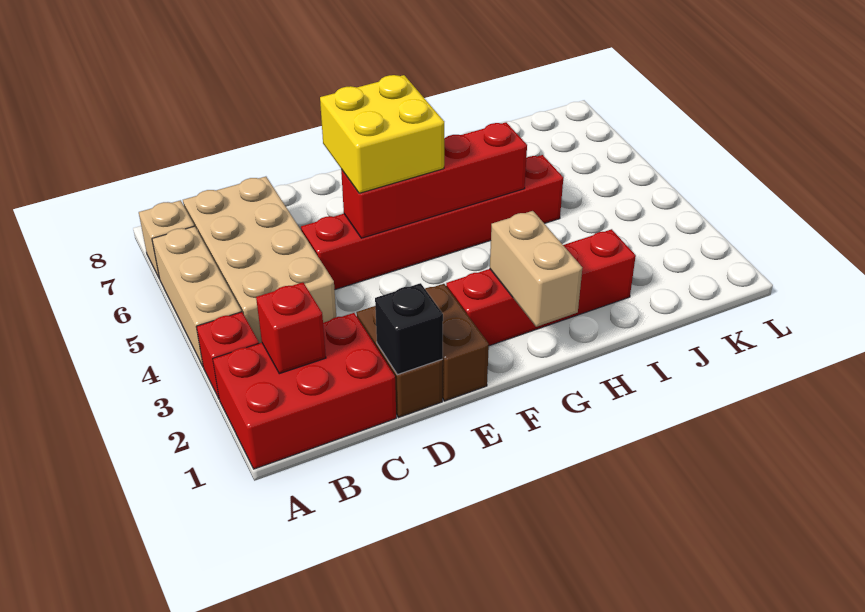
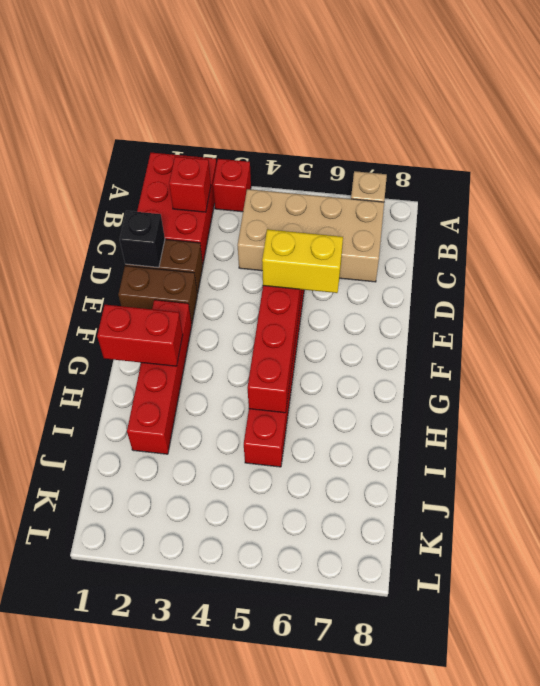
tan brick A4:A6 level 1 -> none
yellow brick E5:F6 level 3 -> yellow brick E5:E6 level 3
tan brick G1:G2 level 2 -> red brick G1:G2 level 2

